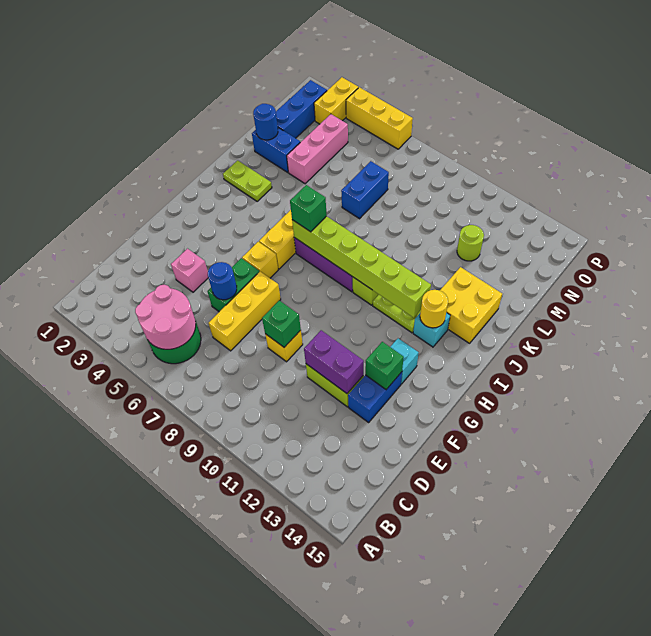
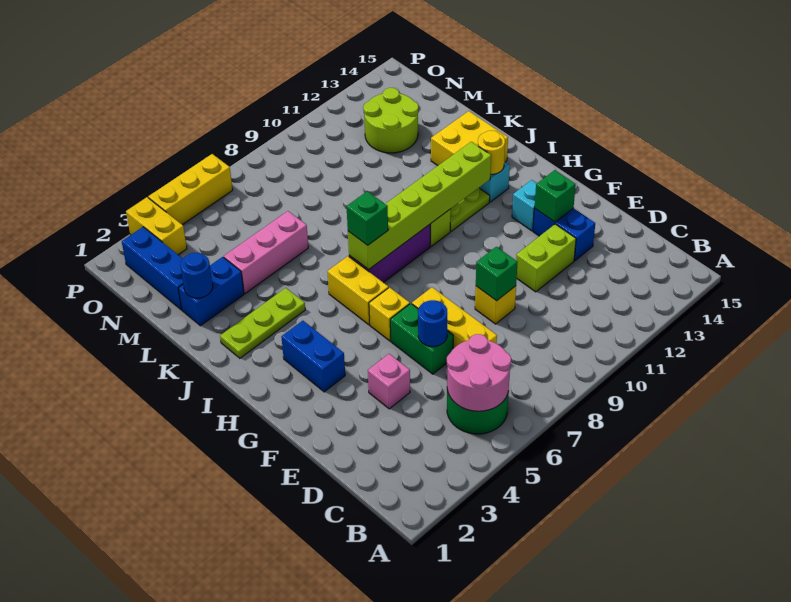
purple brick E11:E12 level 2 -> none
lime plate J2:J3 level 1 -> lime plate J2:J4 level 1
pink brick L4:N4 level 1 -> pink brick L4:L6 level 1
blue brick L7:M7 level 1 -> blue brick G3:H3 level 1
lime round brick M12 level 1 -> lime round brick M12:N13 level 1

